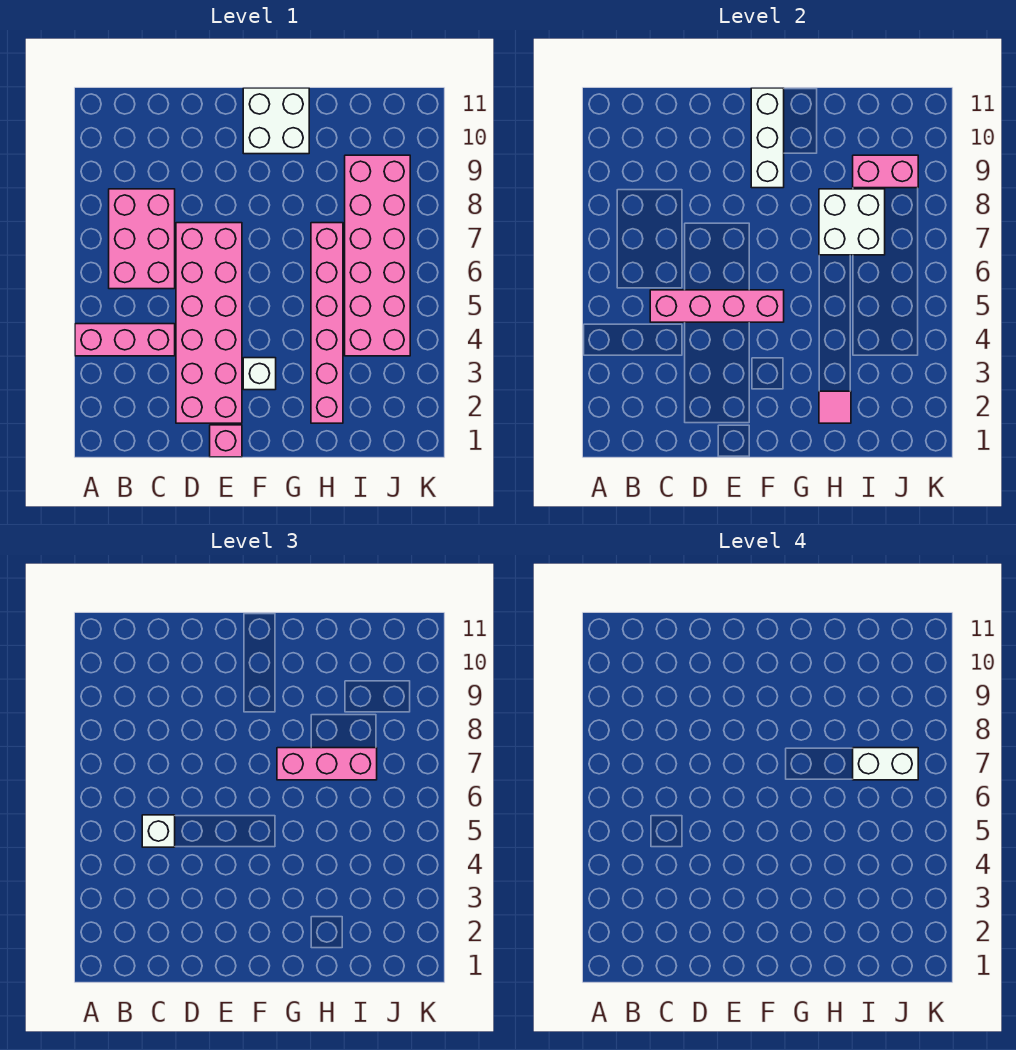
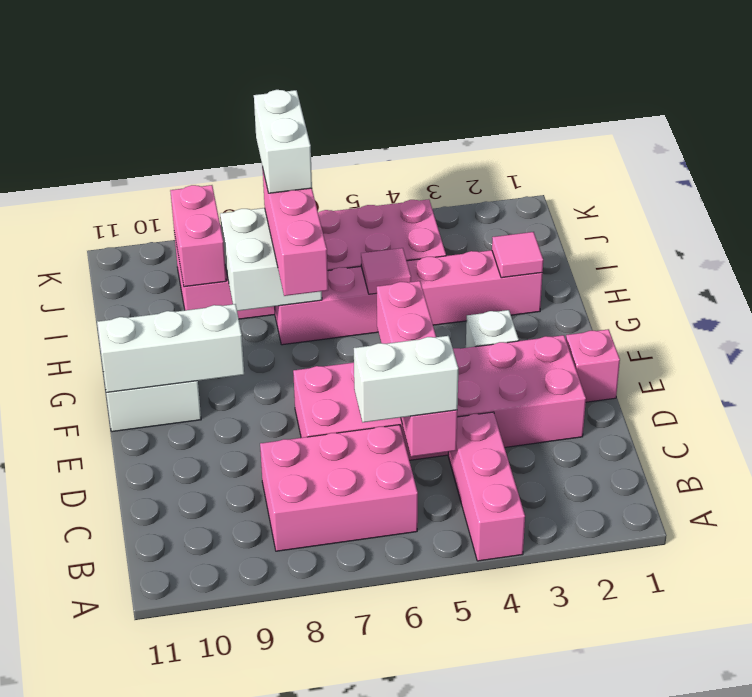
white brick C5 level 3 -> white brick C5:C6 level 3
none -> pink tile H5 level 2

